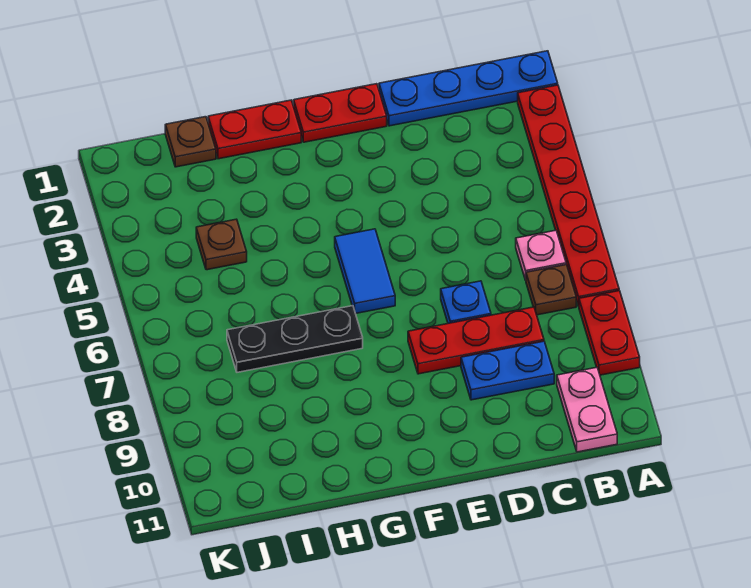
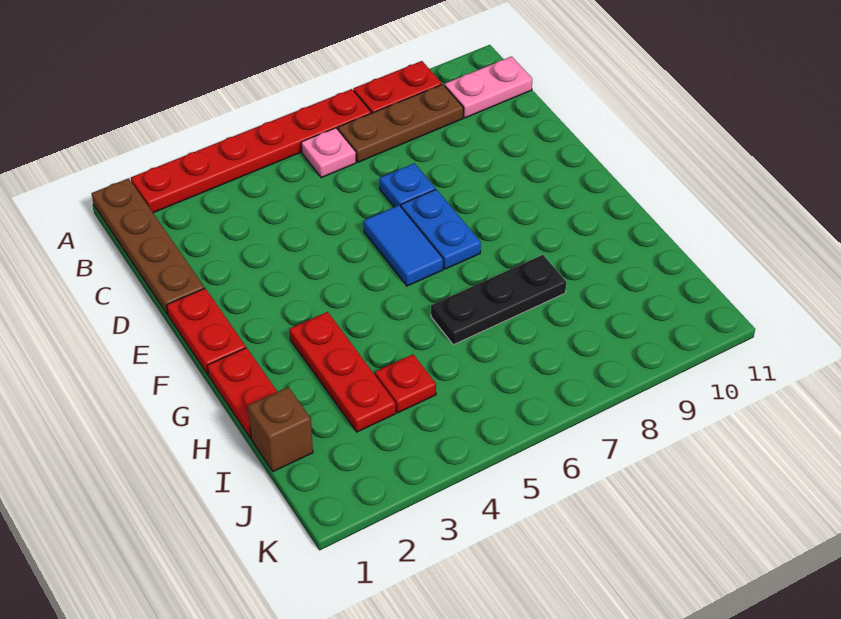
blue plate A1:D1 level 1 -> brown plate A1:D1 level 1
brown plate B7 level 1 -> brown plate B7:B9 level 1
red plate C8:E8 level 1 -> red plate G3:I3 level 1
blue plate C9:D9 level 1 -> blue plate E7:F7 level 1
blue tile F5:F6 level 1 -> blue tile E6:F6 level 1
black plate G7:I7 level 1 -> black plate H6:H8 level 1
brown plate I1 level 1 -> brown brick I1 level 1
brown plate I4 level 1 -> red plate I4 level 1

